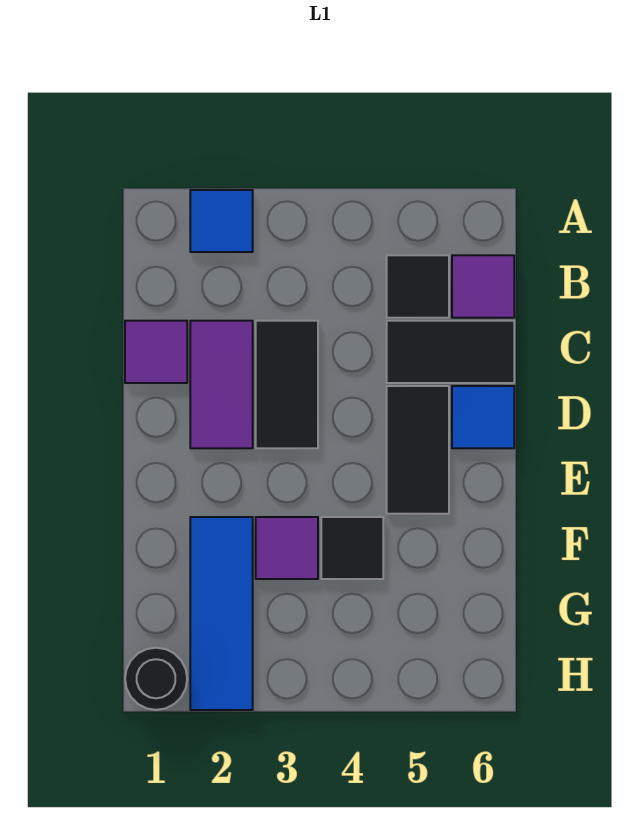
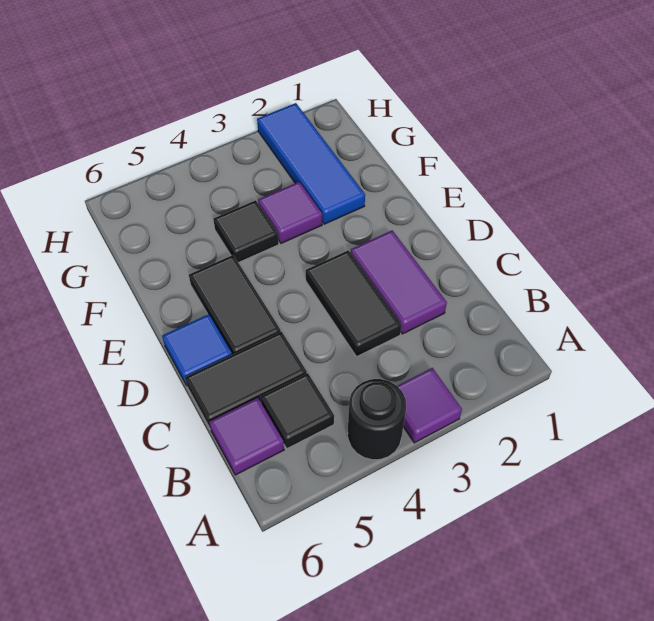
blue tile A2 level 1 -> none
purple tile C1 level 1 -> purple tile A3 level 1
black round brick H1 level 1 -> black round brick A4 level 1

